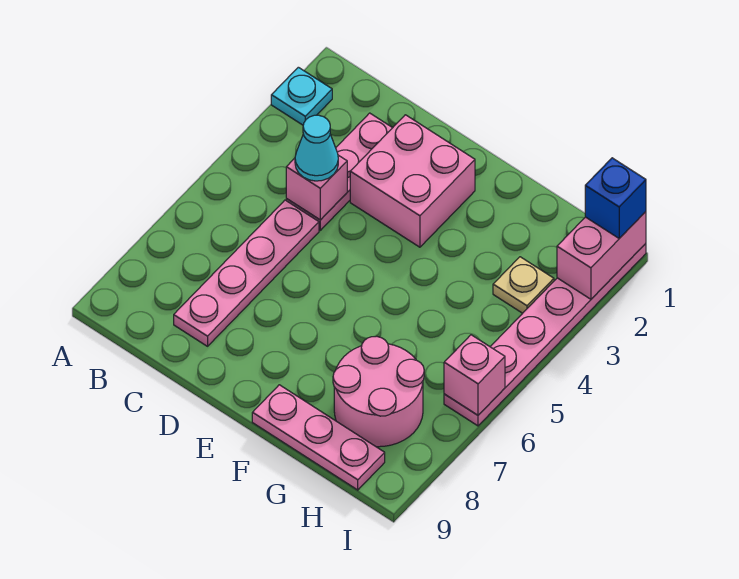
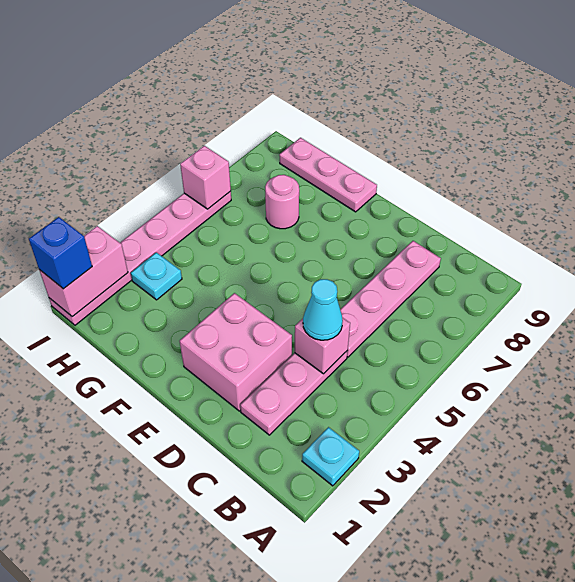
pink round brick G7:H8 level 1 -> pink round brick G7 level 1
tan plate H3 level 1 -> cyan plate H3 level 1

